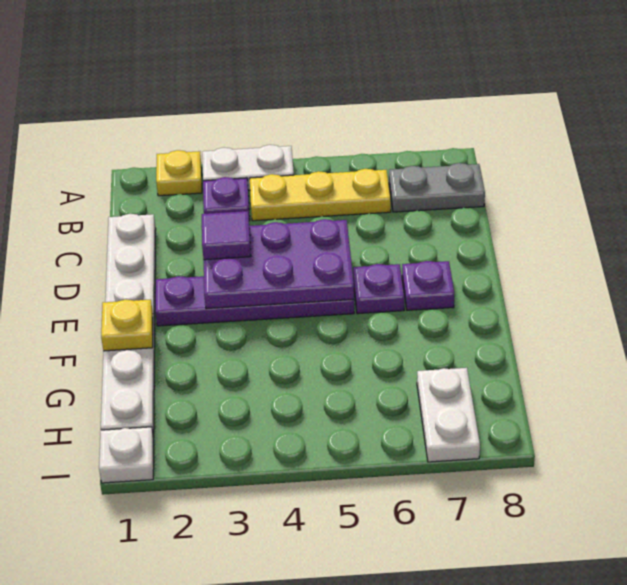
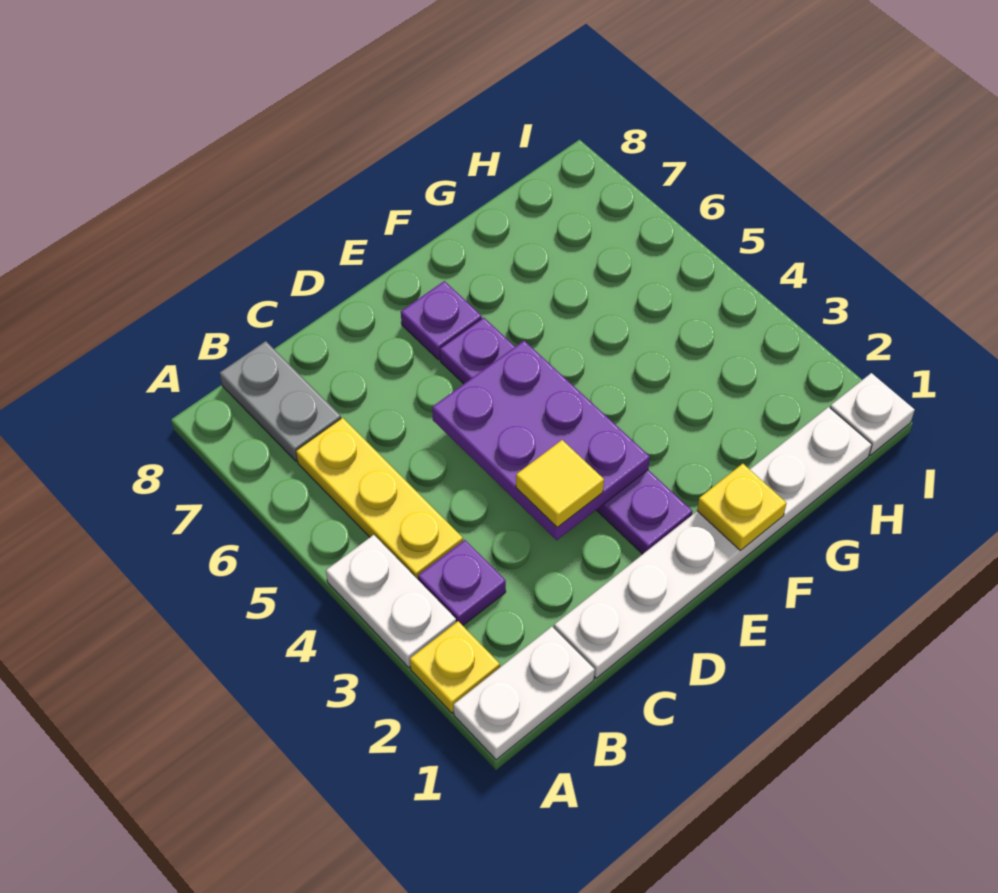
purple tile D3 level 3 -> yellow tile D3 level 3
white plate H7:I7 level 1 -> white plate A1:B1 level 1

